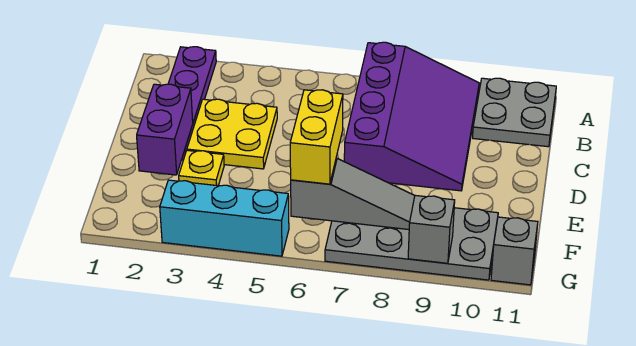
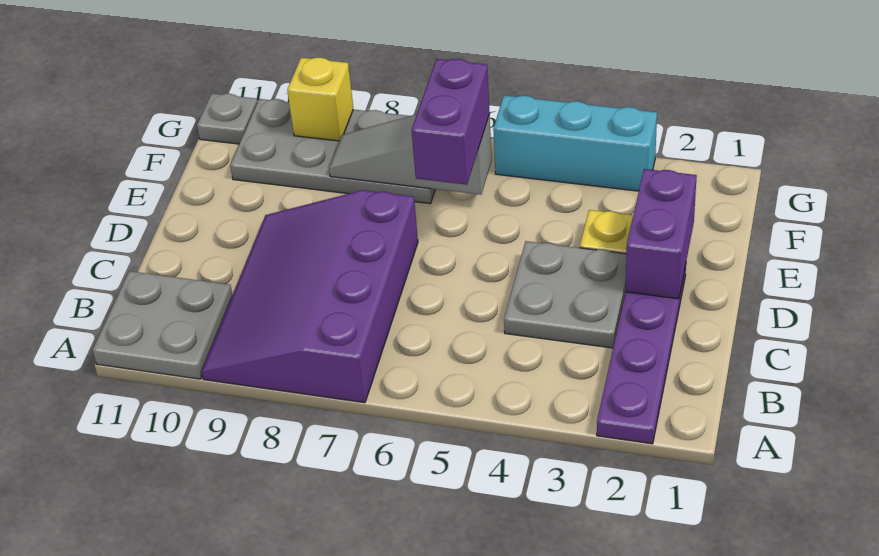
yellow plate C3:D4 level 1 -> grey plate C3:D4 level 1
yellow brick E6:F6 level 3 -> purple brick E6:F6 level 3
grey brick G9 level 2 -> yellow brick G9 level 2
grey brick G11 level 1 -> grey plate G11 level 1

